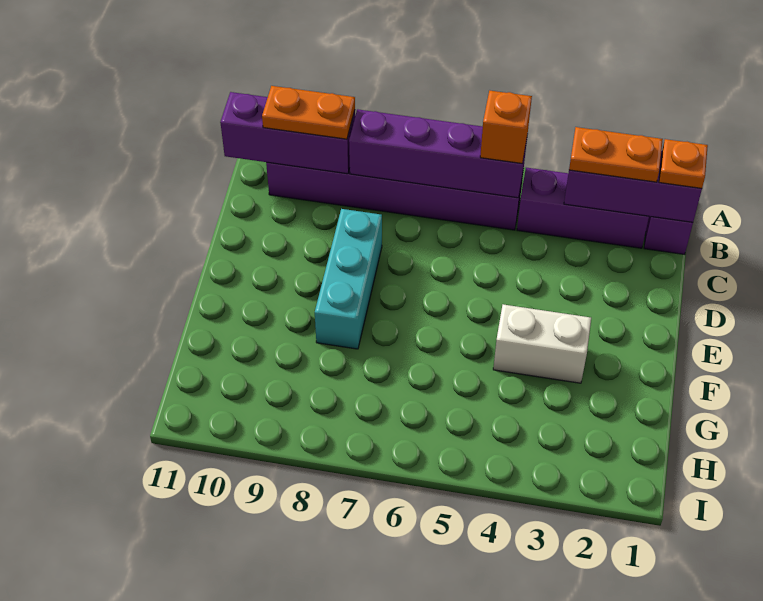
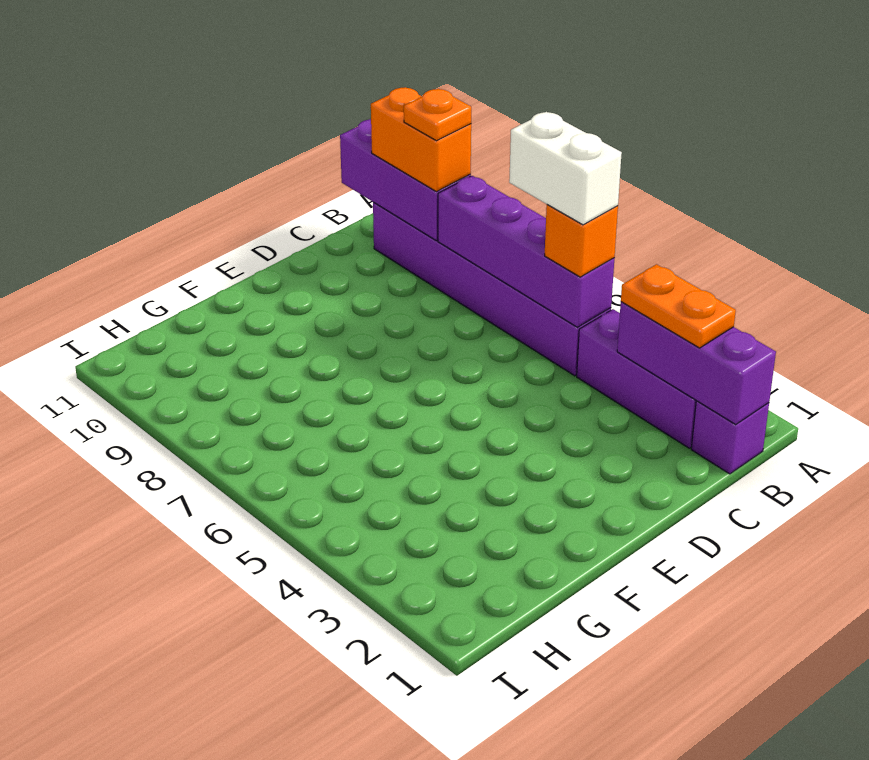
orange plate B1 level 3 -> orange plate B9 level 4
orange plate B9:B10 level 3 -> orange brick B9:B10 level 3
cyan brick D8:F8 level 1 -> none
white brick F3:F4 level 1 -> white brick B5:B6 level 4

